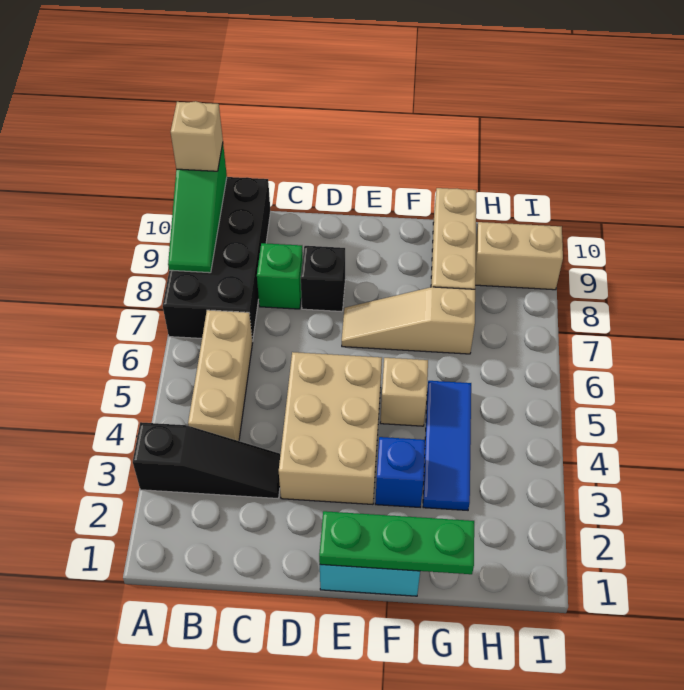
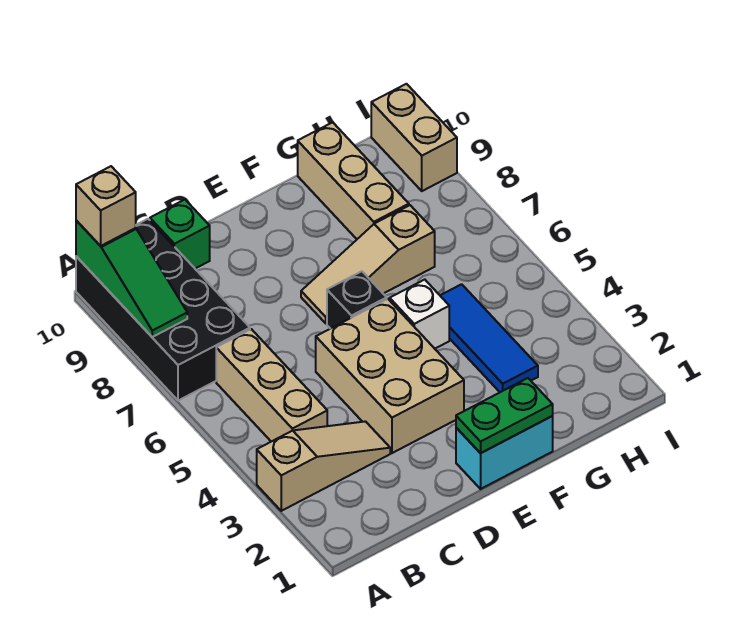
black slope A3:C3 level 1 top A -> tan slope A3:C3 level 1 top A
green brick C8 level 1 -> green brick C10 level 1
black brick D8 level 1 -> black brick E6 level 1
green plate E1:G1 level 2 -> green plate E1:F1 level 2
blue brick F3 level 1 -> none
tan brick F5 level 1 -> white brick F5 level 1
tan brick H9:I9 level 1 -> tan brick I9:I10 level 1

